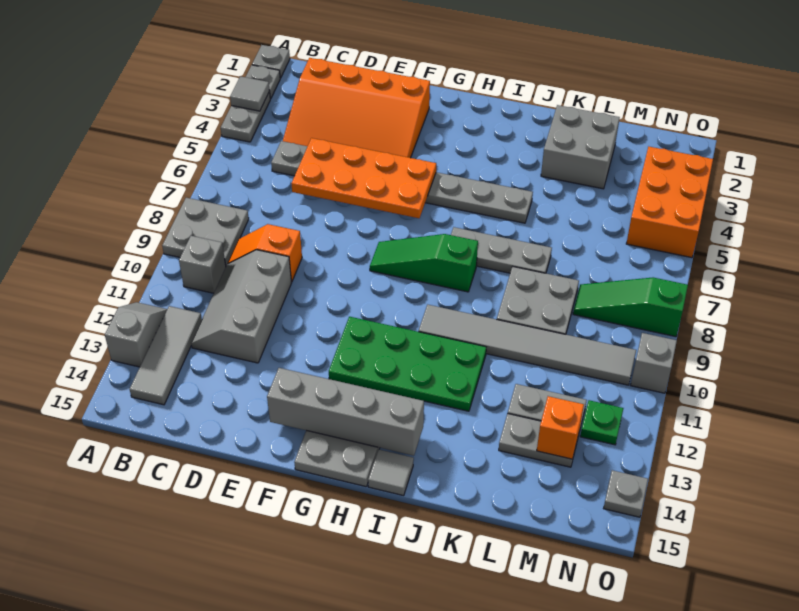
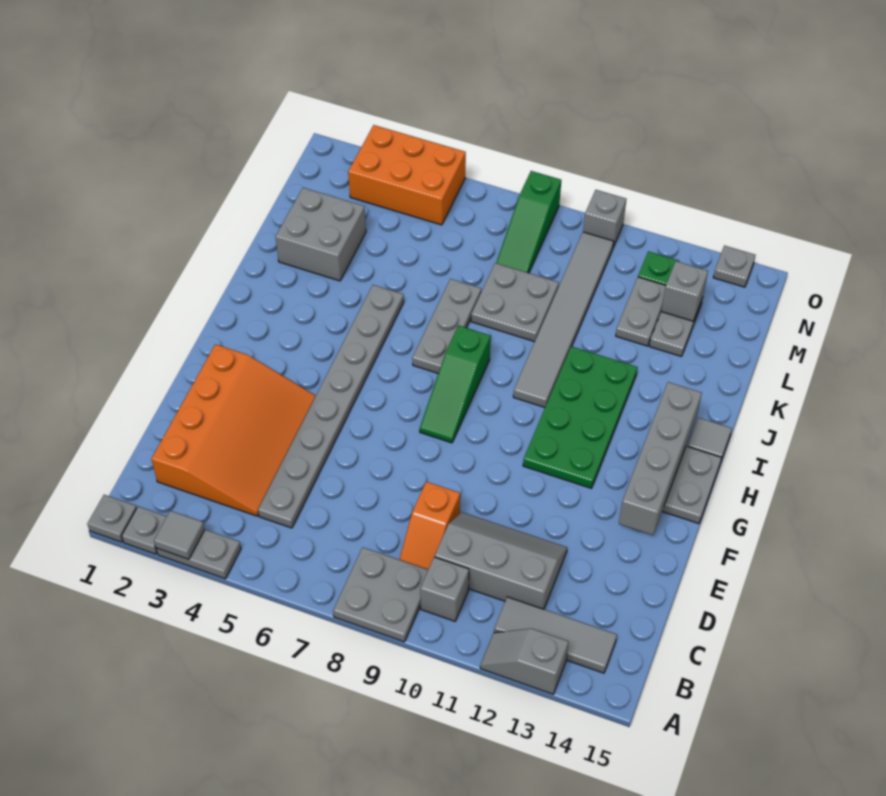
grey slope C10:D12 level 1 top D -> grey slope C10:D12 level 1 top C
orange plate D5:G6 level 2 -> none
orange brick M13 level 2 -> grey brick M13 level 2

